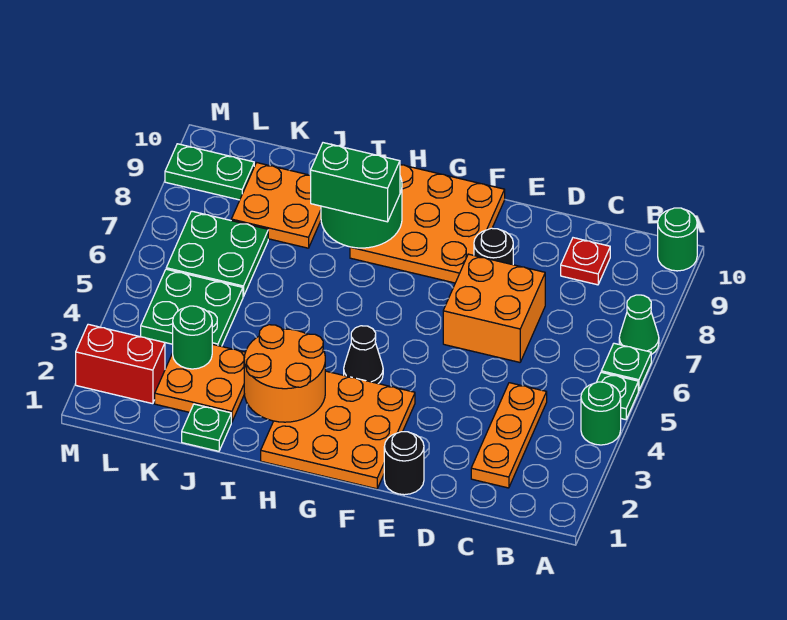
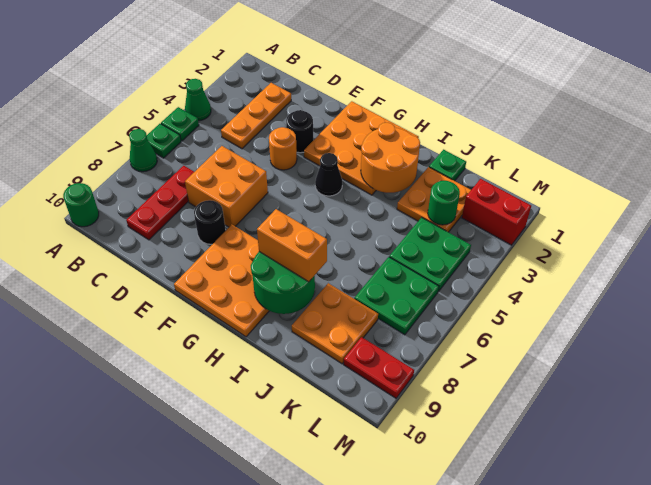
green round brick A4 level 1 -> green cone A4 level 1
red plate C9 level 1 -> red plate C7:C9 level 1
black round brick E1 level 1 -> black round brick E3 level 1
none -> orange round brick E4 level 1
green brick H8:I8 level 3 -> orange brick H8:I8 level 3
green plate L9:M9 level 1 -> red plate L9:M9 level 1

